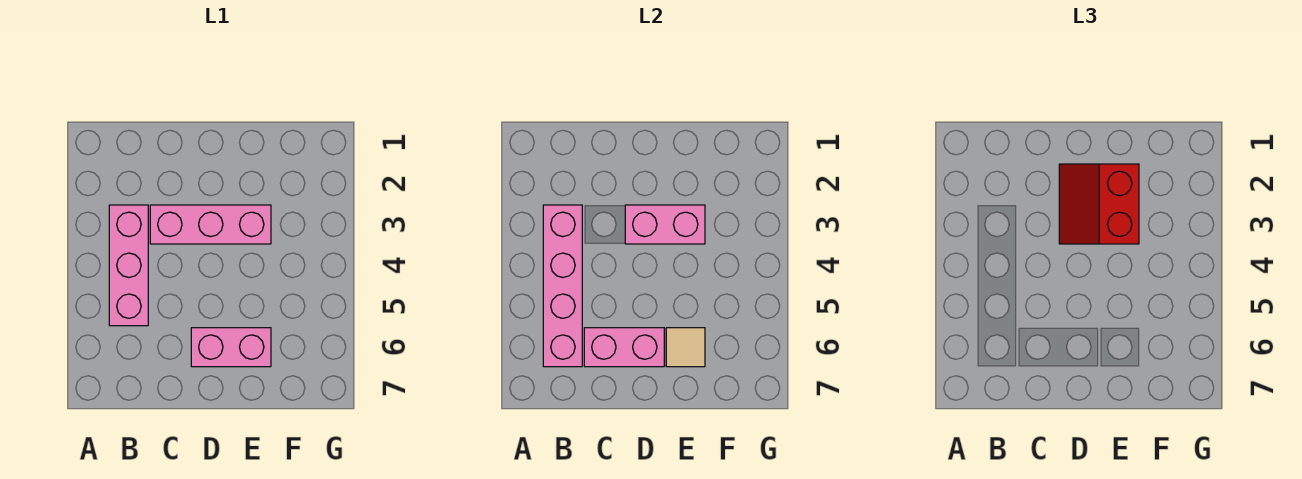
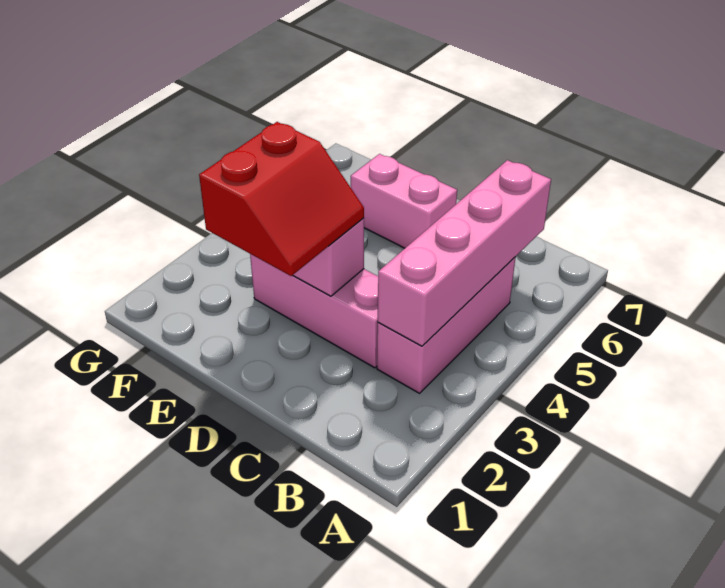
pink brick C6:D6 level 2 -> none
tan tile E6 level 2 -> none

